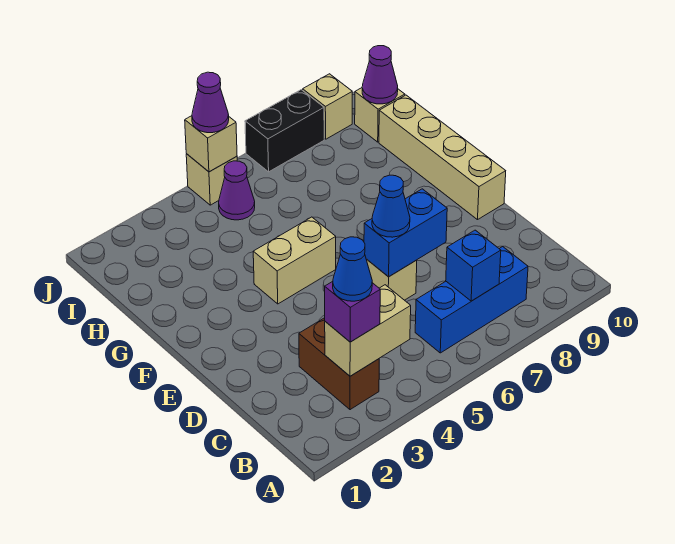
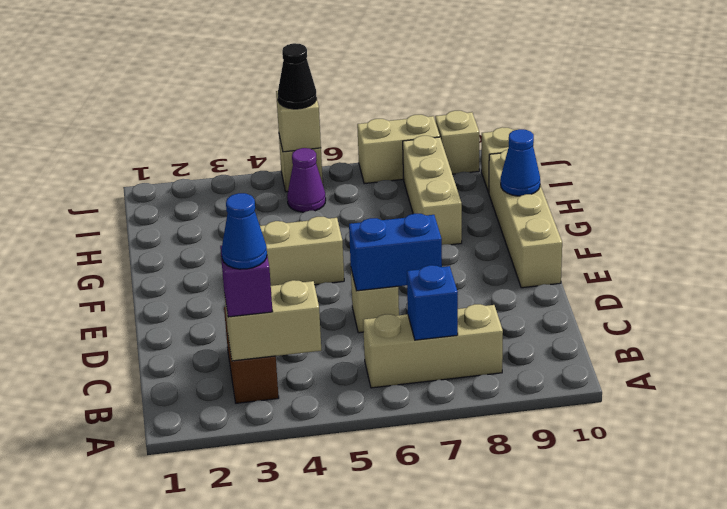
blue brick B6:B8 level 1 -> tan brick B6:B8 level 1
blue cone D6 level 3 -> blue cone G10 level 2
none -> tan brick G8:I8 level 1
purple cone I10 level 2 -> none
purple cone J5 level 3 -> black cone J5 level 3
black brick J7:J8 level 1 -> tan brick J7:J8 level 1

